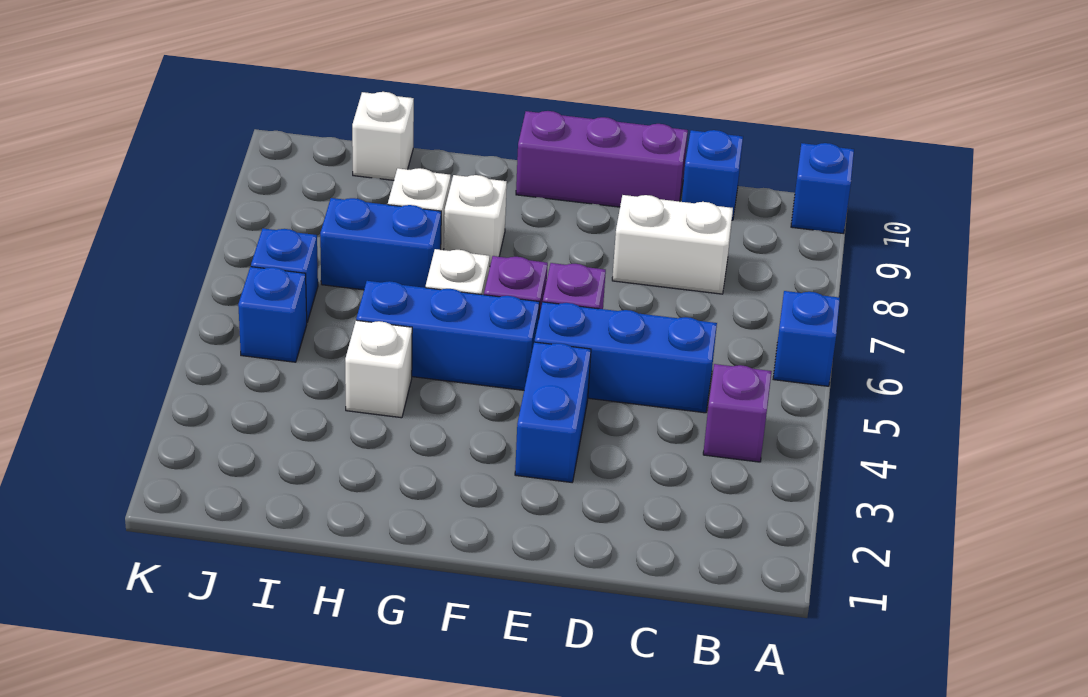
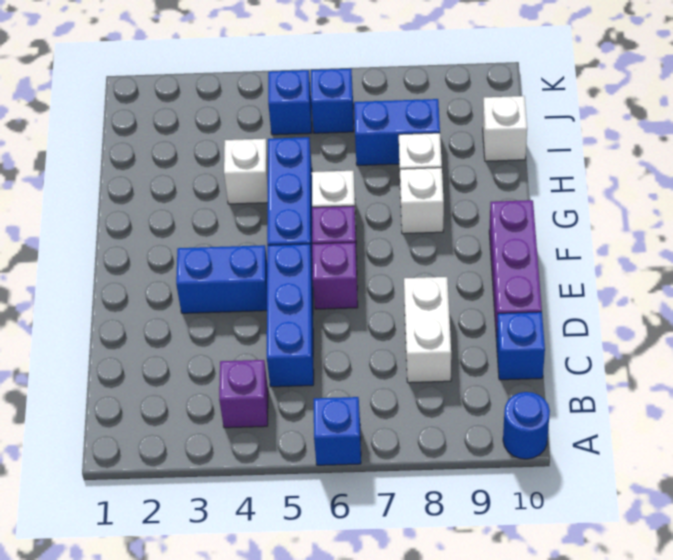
blue brick A10 level 1 -> blue round brick A10 level 1
blue brick H7:I7 level 1 -> blue brick I7:I8 level 1

